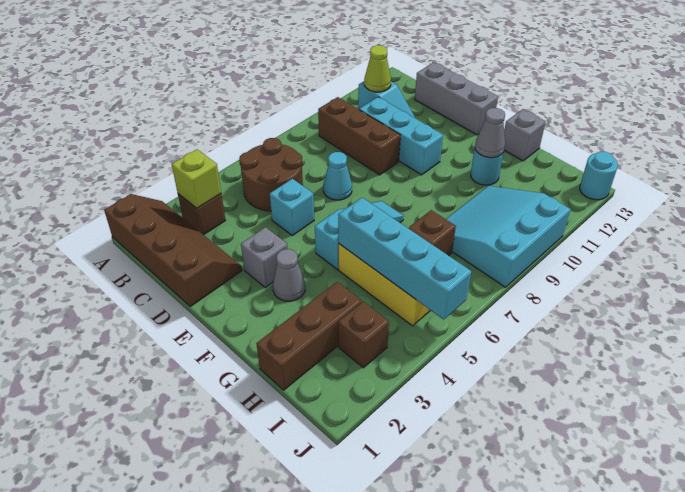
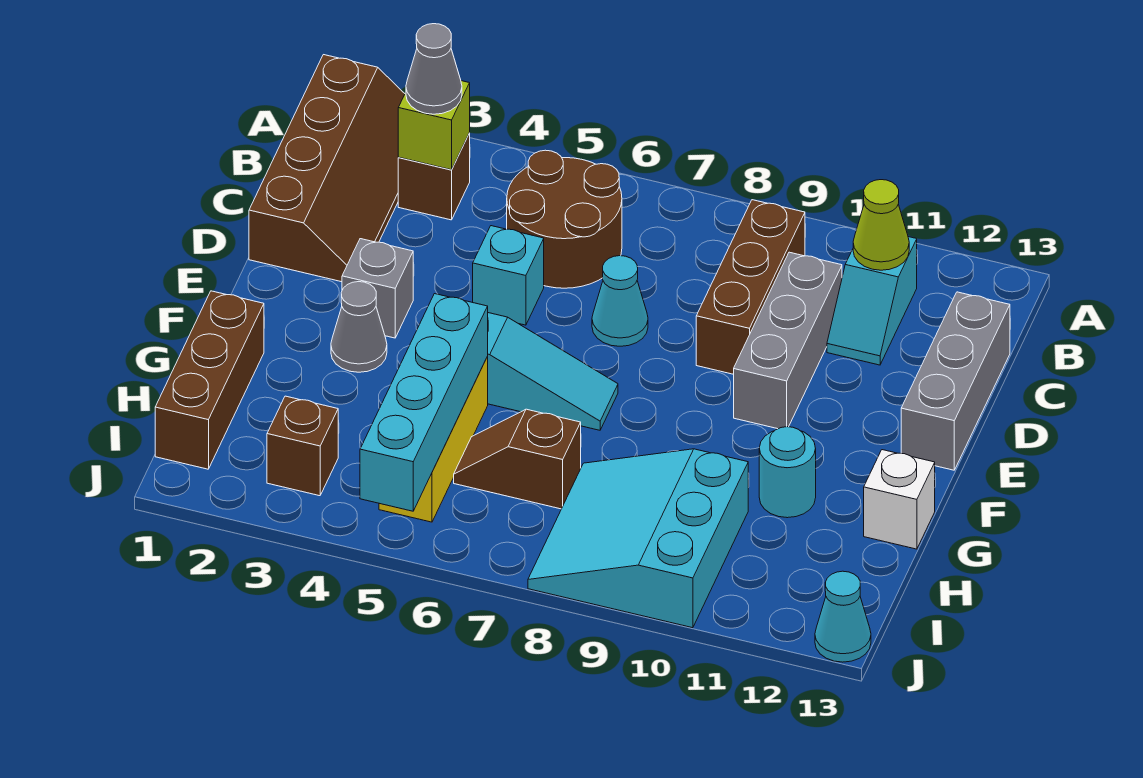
cyan brick C10:E10 level 1 -> grey brick C10:E10 level 1
grey cone G11 level 2 -> grey cone B3 level 3
grey brick G13 level 1 -> white brick G13 level 1
brown brick H1:H3 level 1 -> brown brick G1:I1 level 1
cyan slope H8:J10 level 1 top J -> cyan slope H8:J10 level 1 top 10
cyan round brick J13 level 1 -> cyan cone J13 level 1

